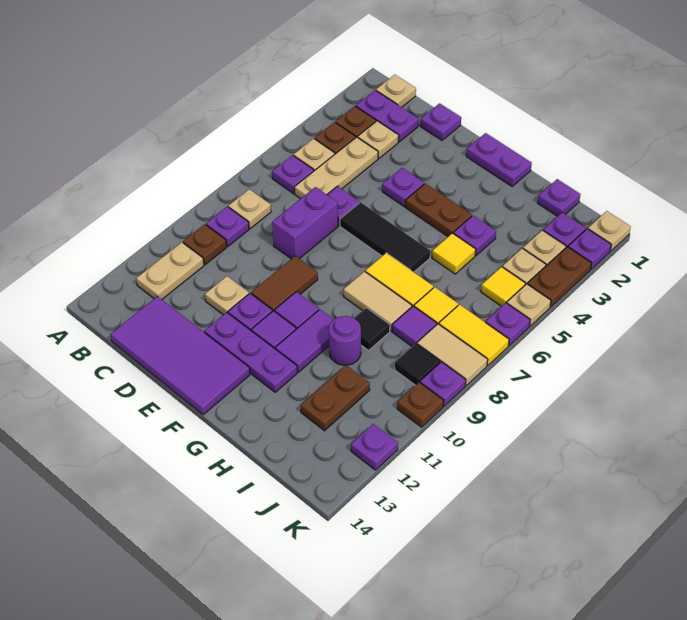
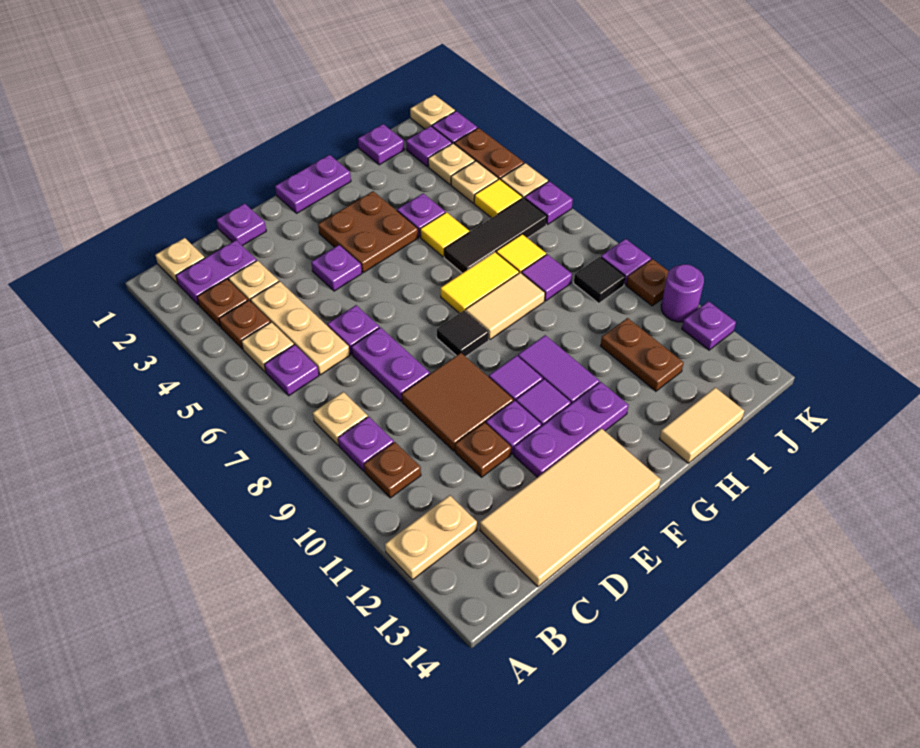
tan plate B11:B12 level 1 -> tan plate A12:B12 level 1
purple tile C13:F14 level 1 -> tan tile C13:F14 level 1
purple brick D7:D8 level 1 -> purple plate D7:D8 level 1
tan plate D11 level 1 -> brown plate D11 level 1
black tile E6:G6 level 1 -> black tile H6:J6 level 1
brown tile E9:E10 level 1 -> brown tile D9:E10 level 1
brown plate F4:G4 level 1 -> brown plate F3:G4 level 1
black tile H9 level 1 -> black tile F8 level 1
purple round brick H10 level 1 -> purple round brick K11 level 1
yellow tile J7:K7 level 1 -> none
tan tile J8:K8 level 1 -> tan tile H14:I14 level 1

